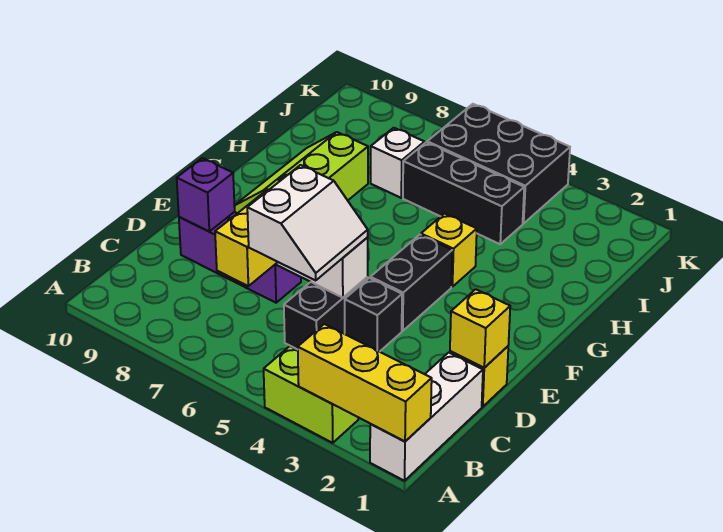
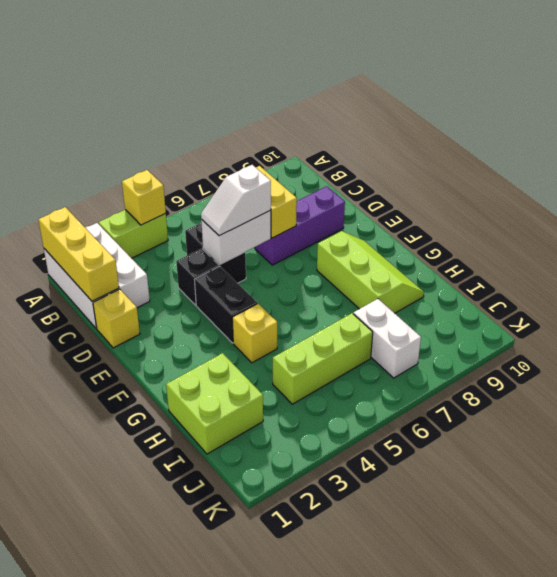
white brick A1:C1 level 1 -> white brick A1:C2 level 1
yellow brick A1:A3 level 2 -> yellow brick A1:C1 level 2
white slope C5:D6 level 3 top 6 -> white slope D5:D6 level 3 top 6
yellow brick D1 level 2 -> yellow brick A4 level 2
purple brick D9 level 2 -> none
none -> lime brick H1:I2 level 1
black brick I4:I6 level 1 -> lime brick I4:I6 level 1
white brick I7 level 1 -> white brick I7:J7 level 1
black brick J4:K6 level 1 -> none

